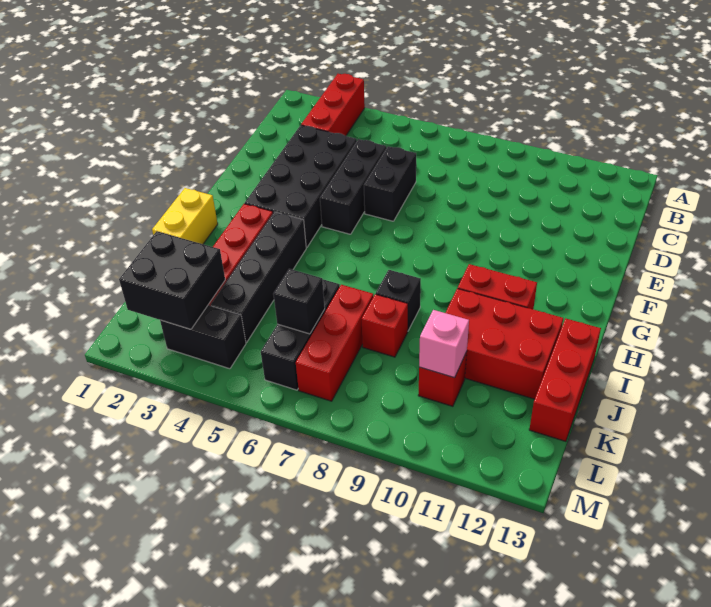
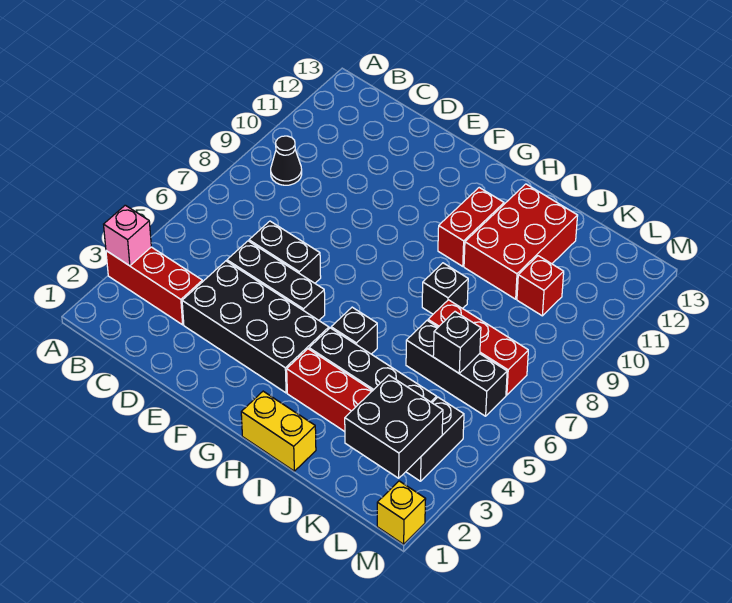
none -> black cone B9 level 1
none -> black brick H5 level 1
red brick I13:K13 level 1 -> none
red brick J8 level 1 -> none
pink brick K10 level 2 -> pink brick A3 level 2
none -> yellow brick M1 level 1

